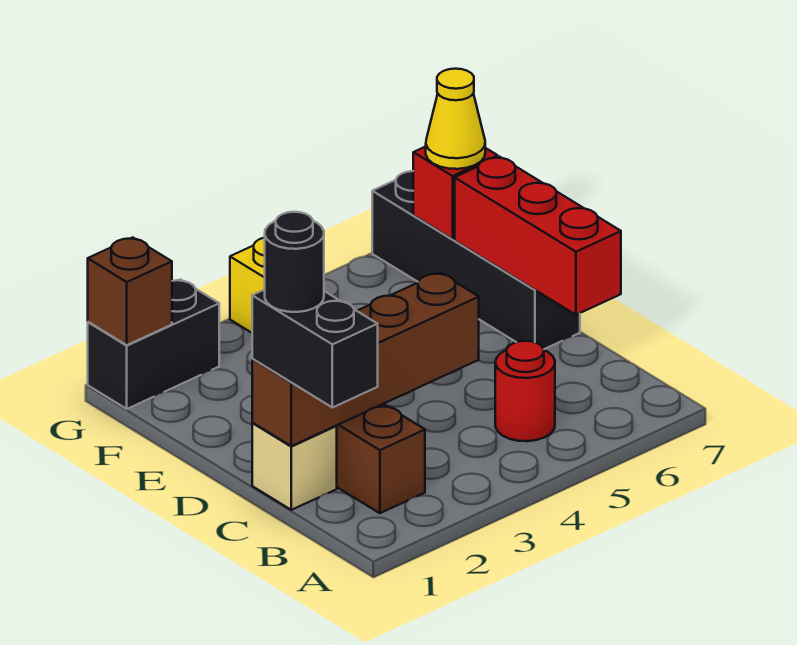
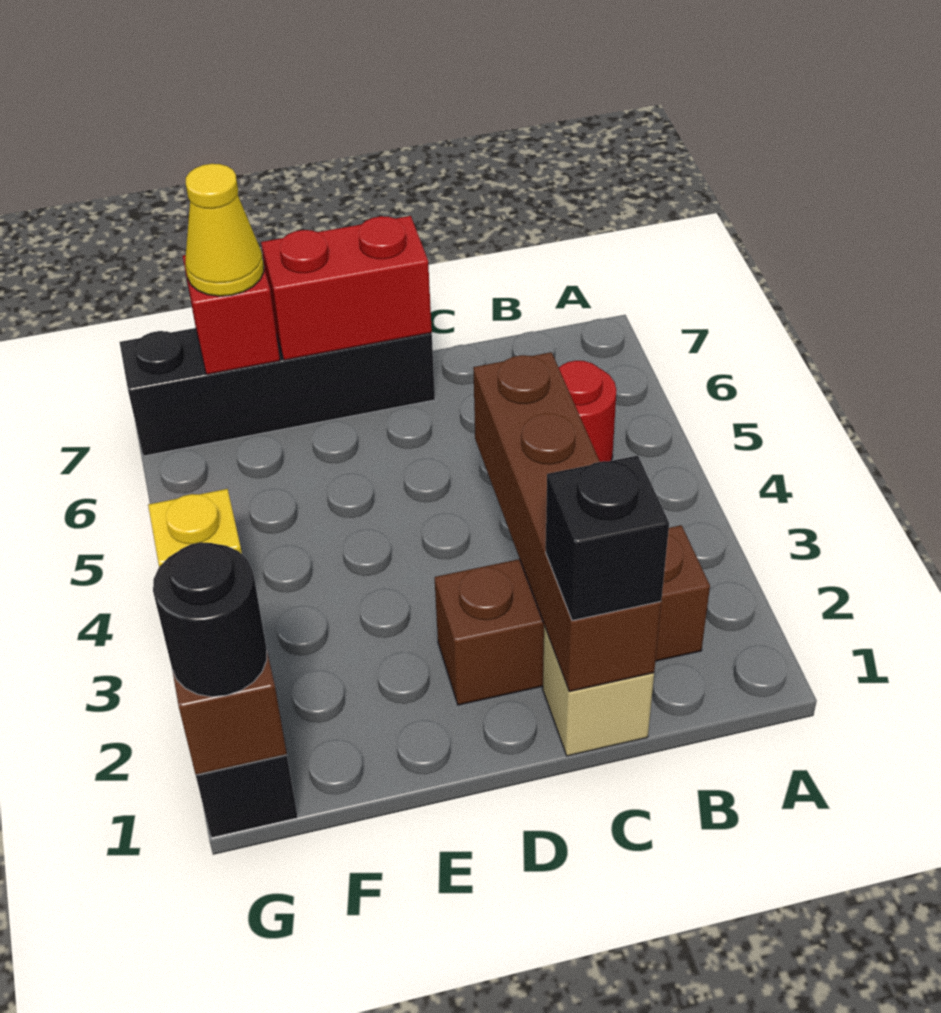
black brick B1:C1 level 3 -> black brick C1 level 3
black round brick C1 level 4 -> black round brick G1 level 3
red brick C7:E7 level 2 -> red brick D7:E7 level 2

